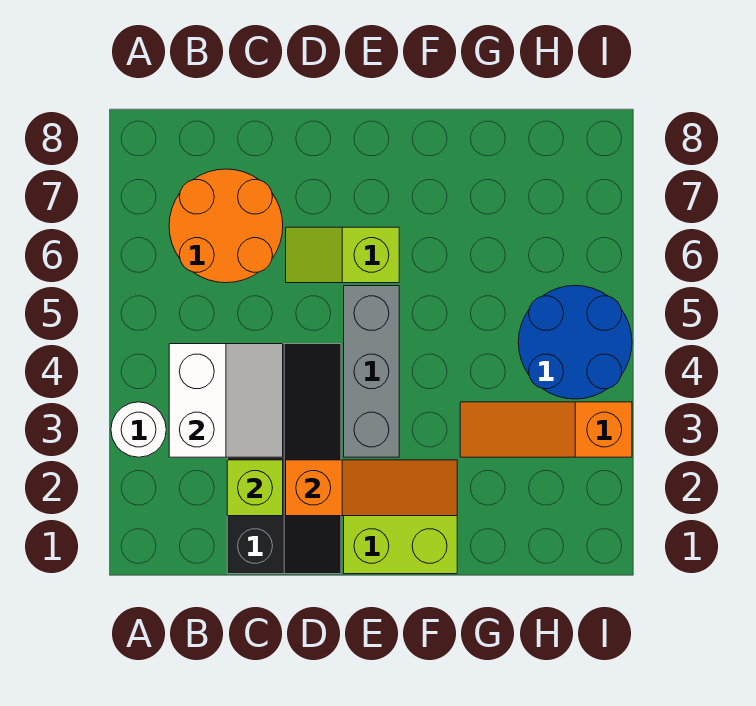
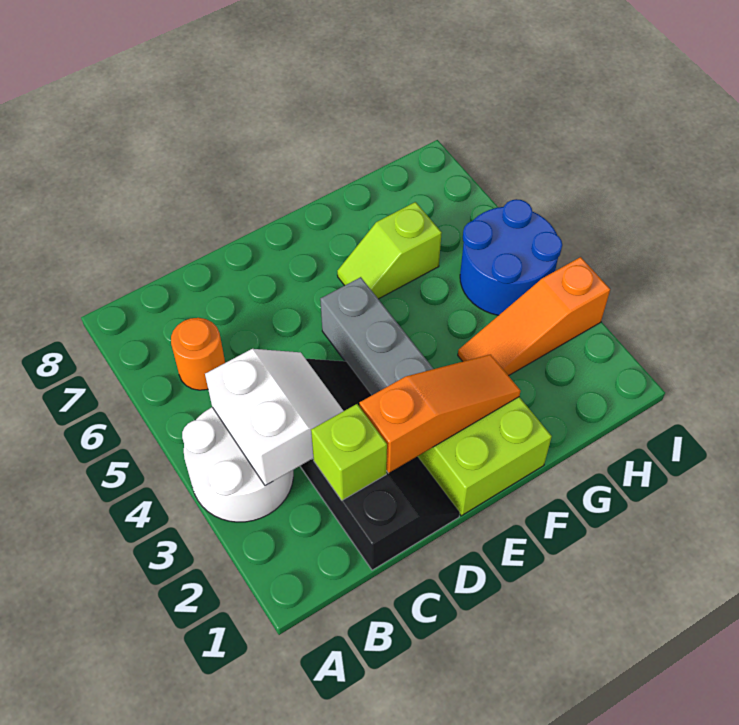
white round brick A3 level 1 -> white round brick A3:B4 level 1
orange round brick B6:C7 level 1 -> orange round brick B6 level 1
lime slope D6:E6 level 1 top E -> lime slope F6:G6 level 1 top G

